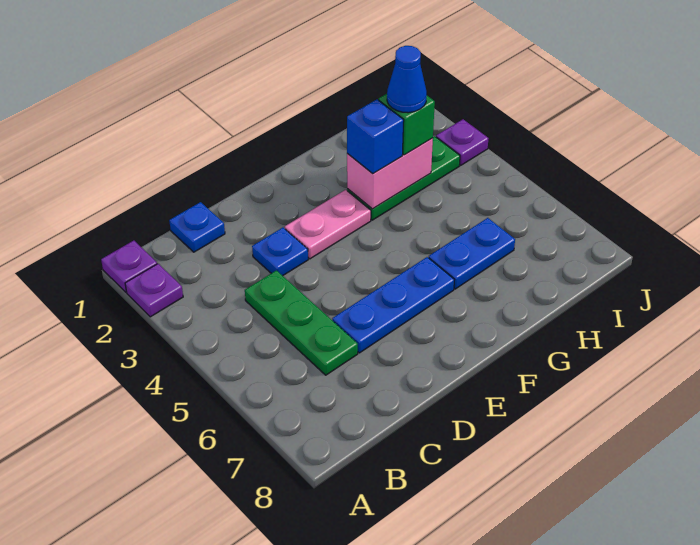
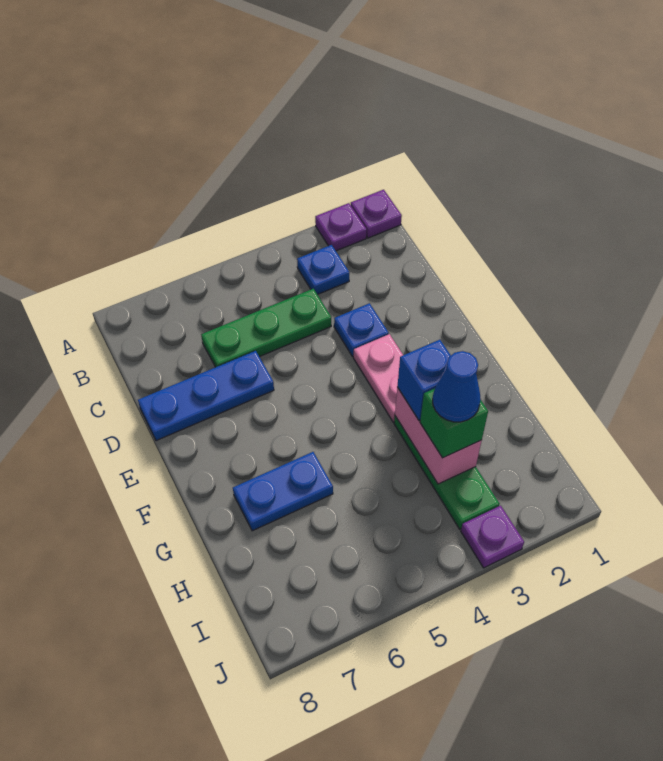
blue plate C1 level 1 -> blue plate B3 level 1
blue plate D6:F6 level 1 -> blue plate D6:D8 level 1
blue plate G6:H6 level 1 -> blue plate G6:G7 level 1

